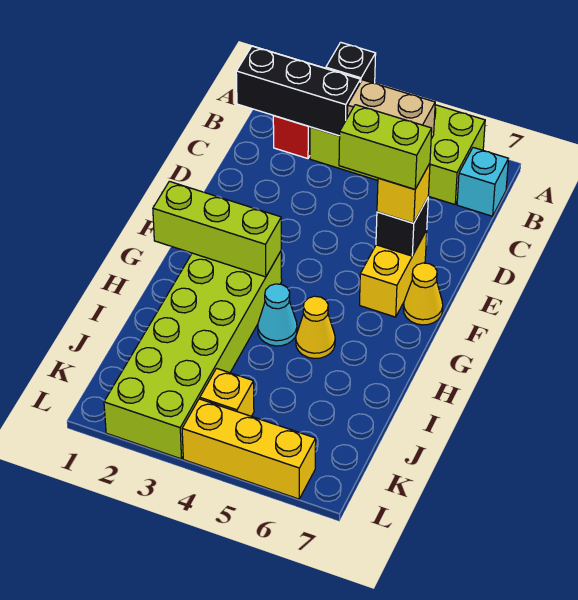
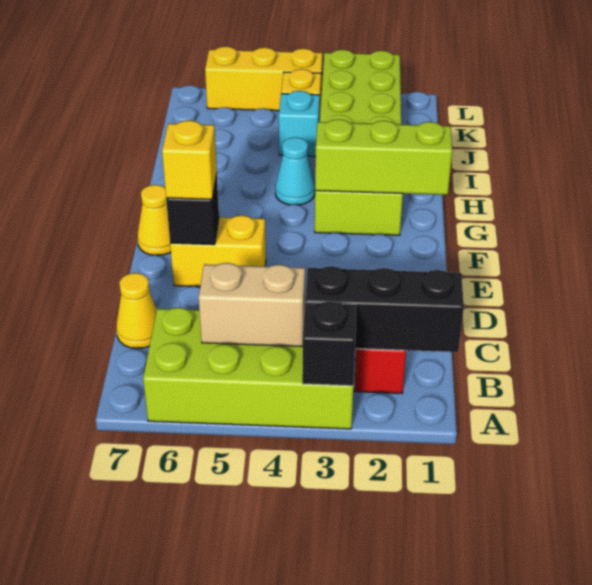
cyan brick B7 level 1 -> cyan brick J4 level 1
lime brick E5:E6 level 4 -> none
yellow brick E6:F6 level 1 -> yellow brick E5:E6 level 1
yellow cone H5 level 1 -> yellow cone C7 level 1

